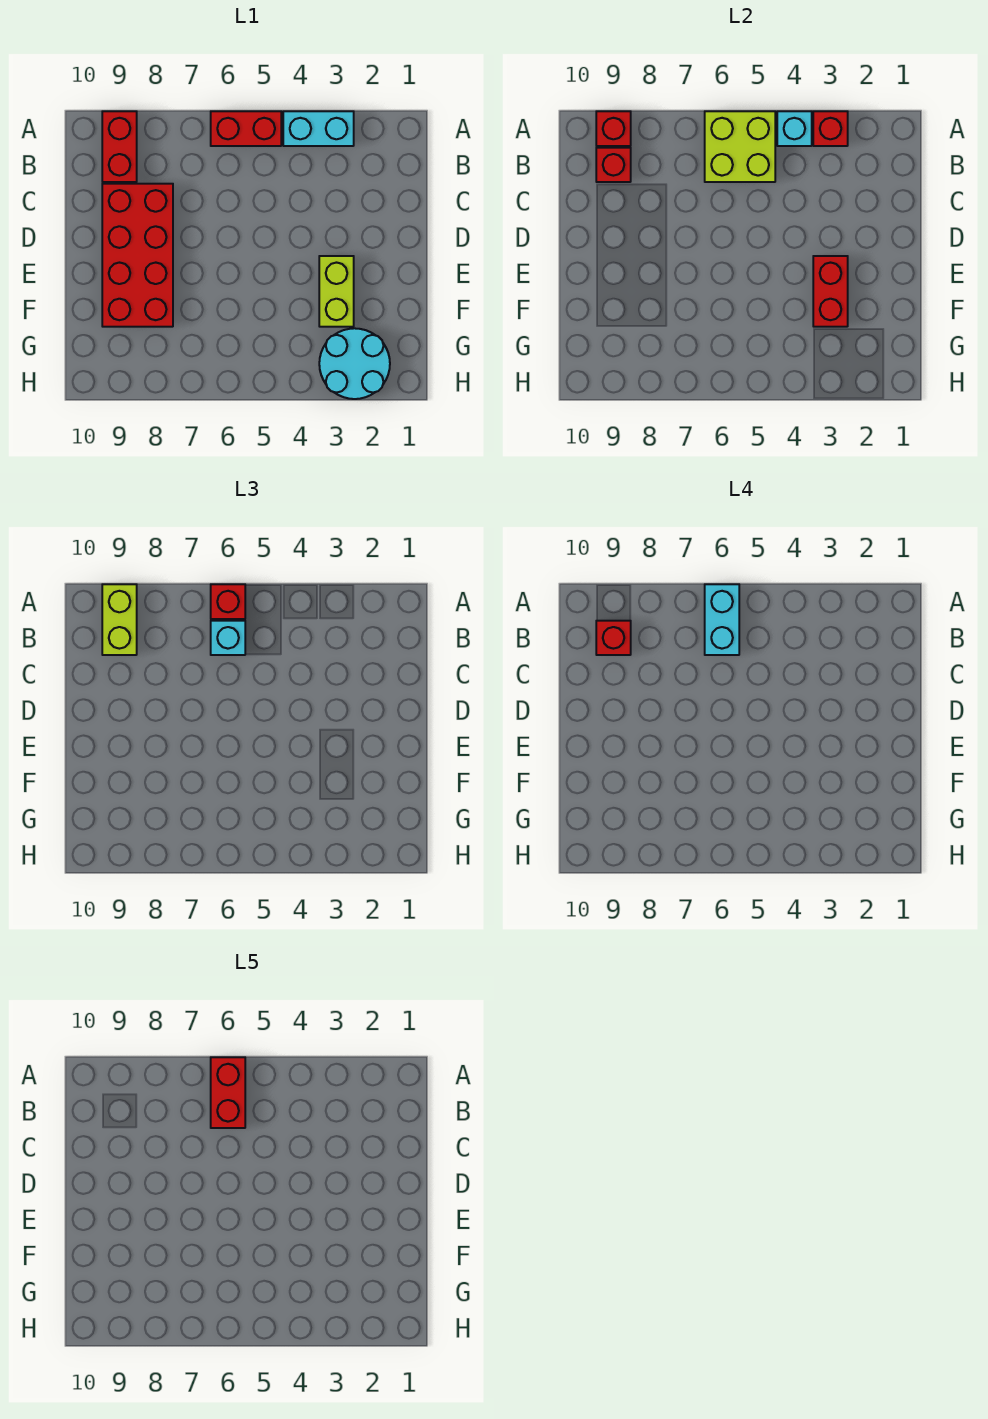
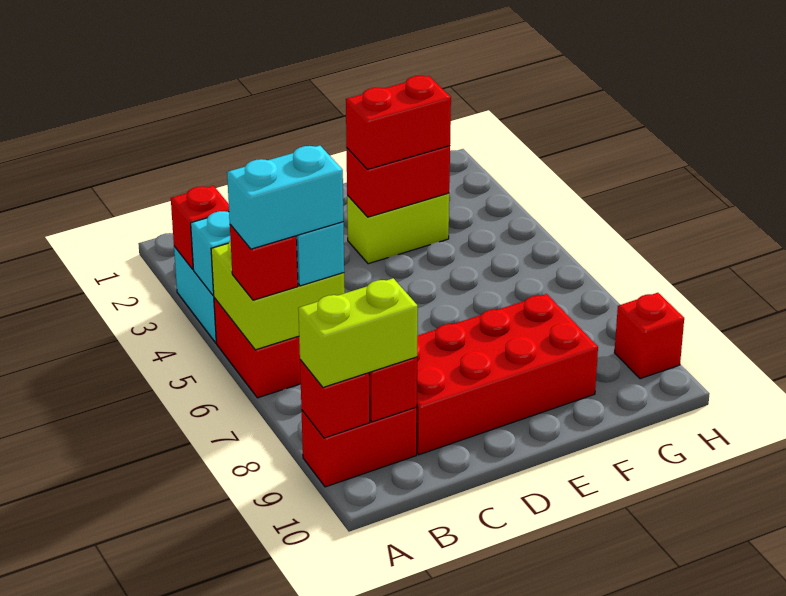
red brick A6:B6 level 5 -> red brick E3:F3 level 3
red brick B9 level 4 -> red brick H9 level 1
cyan round brick G2:H3 level 1 -> none

